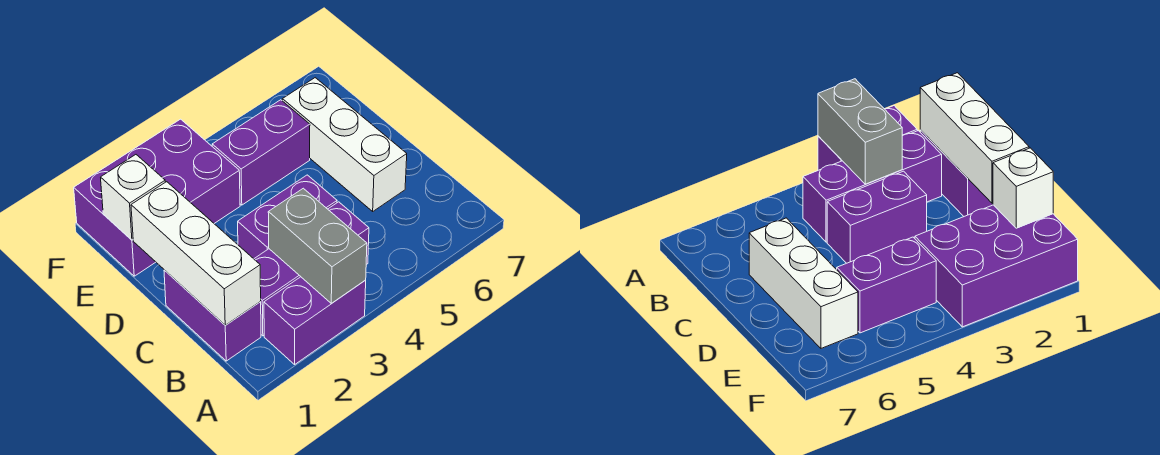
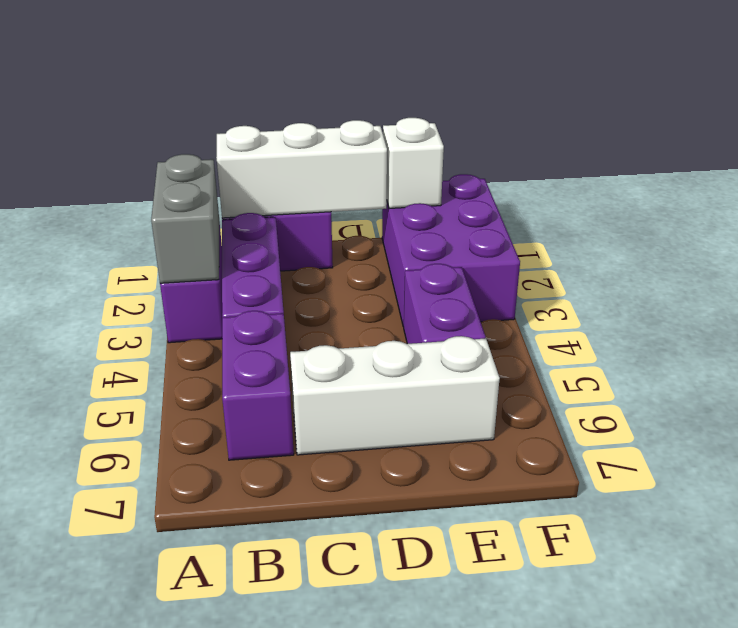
grey brick A3:B3 level 2 -> grey brick A2:A3 level 2
purple brick C3:C4 level 1 -> purple brick B5:B6 level 1

